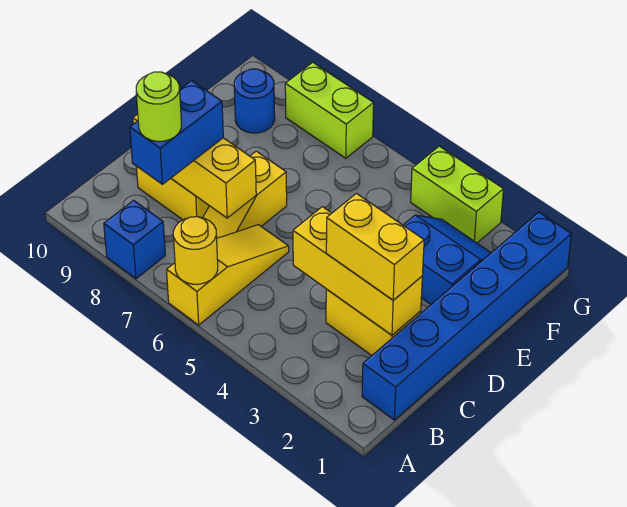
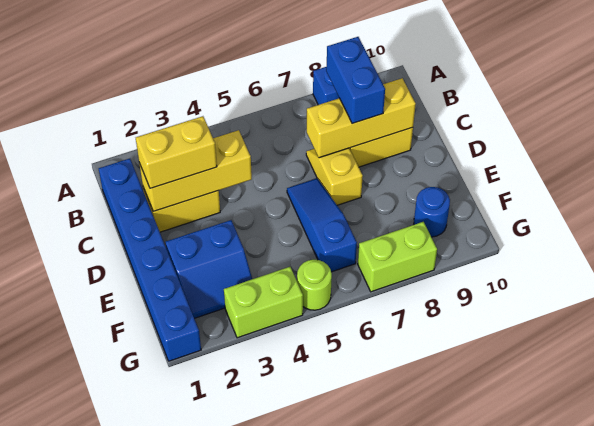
yellow slope A6:C6 level 1 top A -> none
yellow round brick A6 level 2 -> none
lime round brick B8 level 4 -> lime round brick G5 level 1
none -> blue slope D6:F6 level 1 top F

